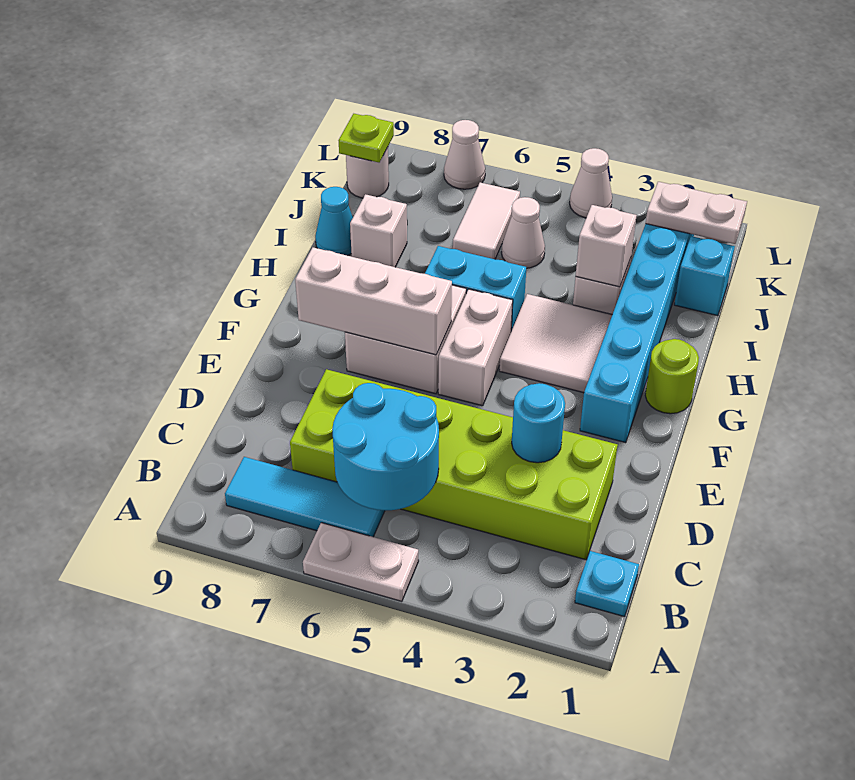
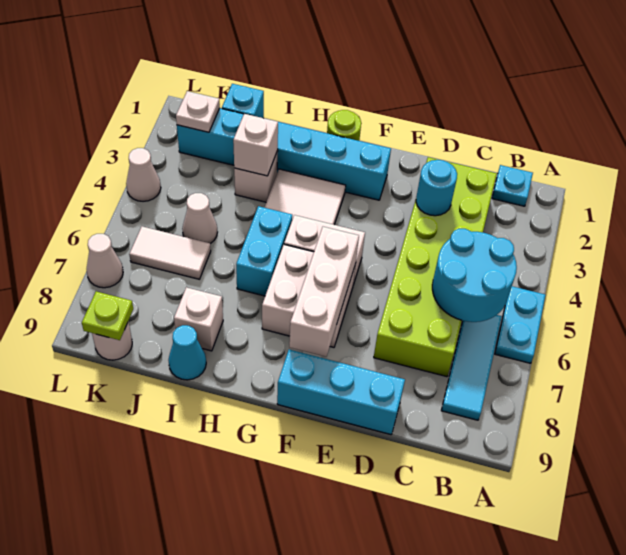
white plate A5:A6 level 1 -> cyan plate A5:A6 level 1
none -> cyan brick D9:F9 level 1
white plate K1:K2 level 2 -> white plate K2 level 2

